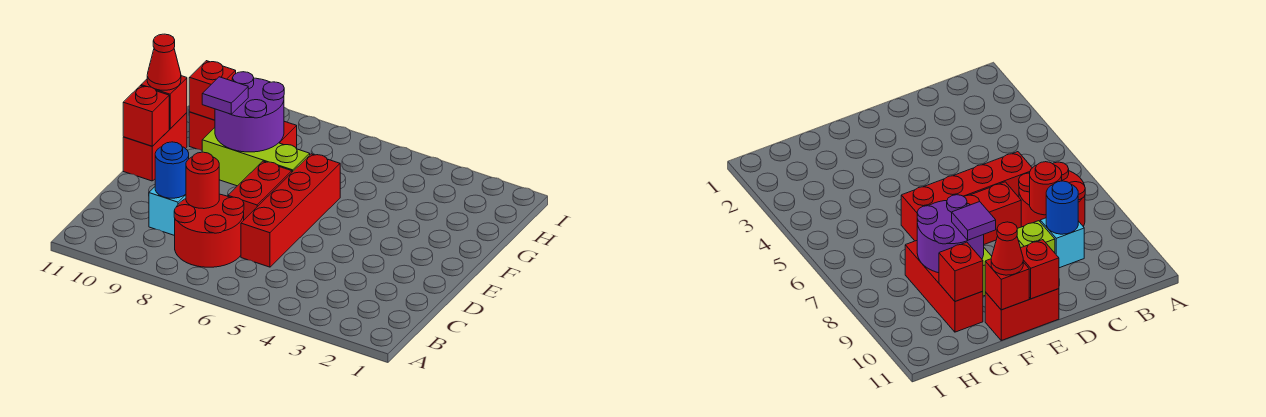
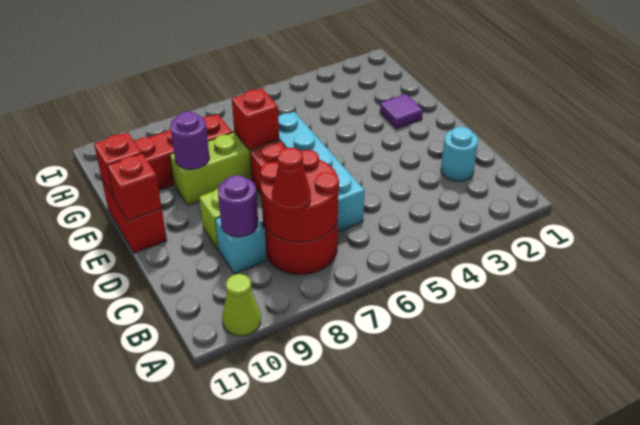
none -> lime cone A10 level 1
none -> cyan round brick C2 level 1
red brick C6:F6 level 1 -> cyan brick C6:F6 level 1
red round brick C8 level 2 -> red round brick B7:C8 level 2
blue round brick C9 level 2 -> purple round brick C9 level 2
purple round brick F8:G9 level 2 -> purple round brick F9 level 2
purple tile F9 level 3 -> purple tile F2 level 1
red cone F11 level 3 -> red cone B8 level 3
red brick G10 level 2 -> red brick F7 level 2

